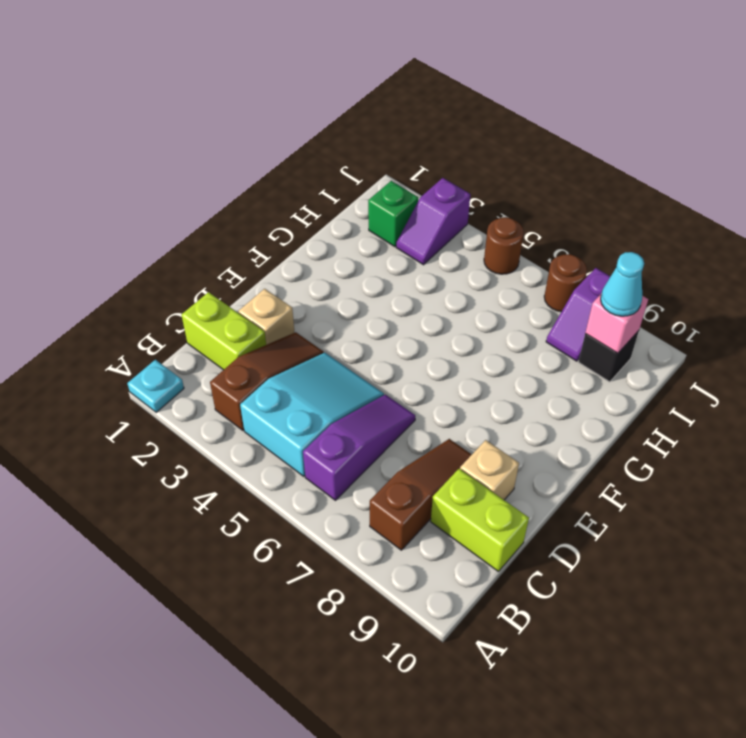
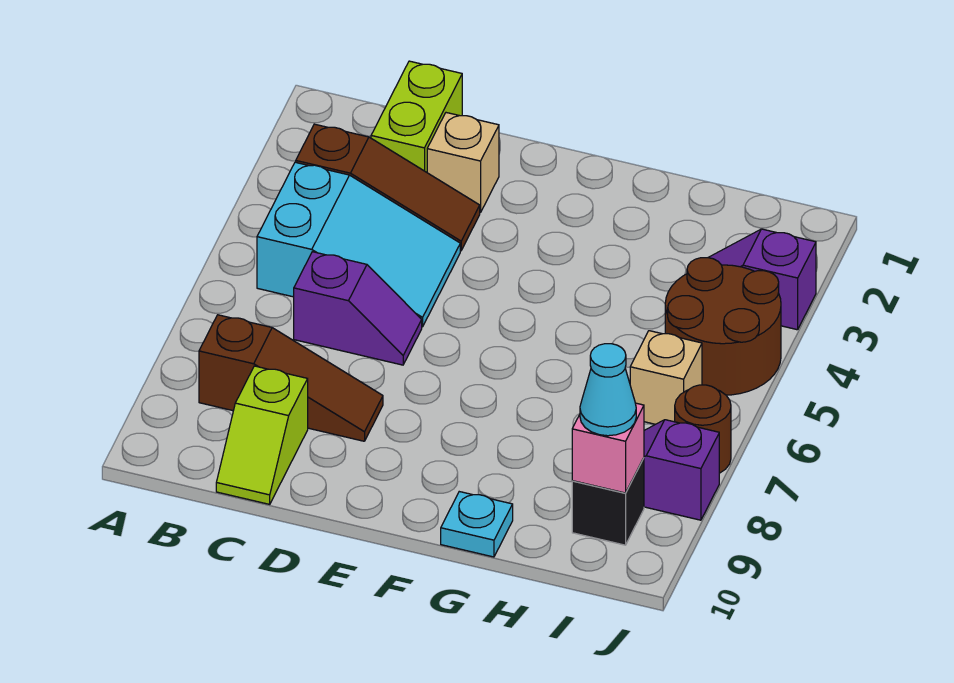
cyan plate A1 level 1 -> cyan plate G10 level 1
purple slope B6:D6 level 1 top B -> purple slope C6:D6 level 1 top C
lime brick C9:C10 level 1 -> lime slope C9:C10 level 1 top 9
tan brick D9 level 1 -> tan brick I6 level 1
green brick I2 level 1 -> none
brown round brick J5 level 1 -> brown round brick I4:J5 level 1

